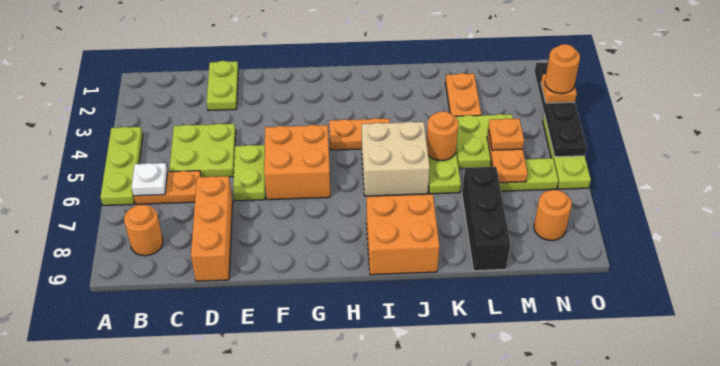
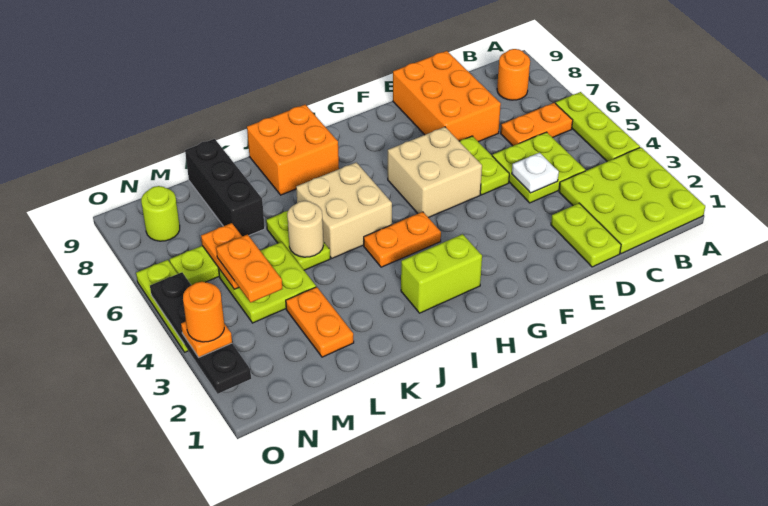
none -> lime plate A1:C3 level 1
white plate B6 level 2 -> white plate D4 level 2
orange brick D7:D9 level 1 -> orange brick D7:E9 level 1
orange brick F5:G6 level 1 -> tan brick F5:G6 level 1
none -> lime brick H2:I2 level 1
orange round brick K5 level 2 -> tan round brick K5 level 2
orange plate M5 level 3 -> orange plate M4:M5 level 3
orange round brick N8 level 1 -> lime round brick N8 level 1

